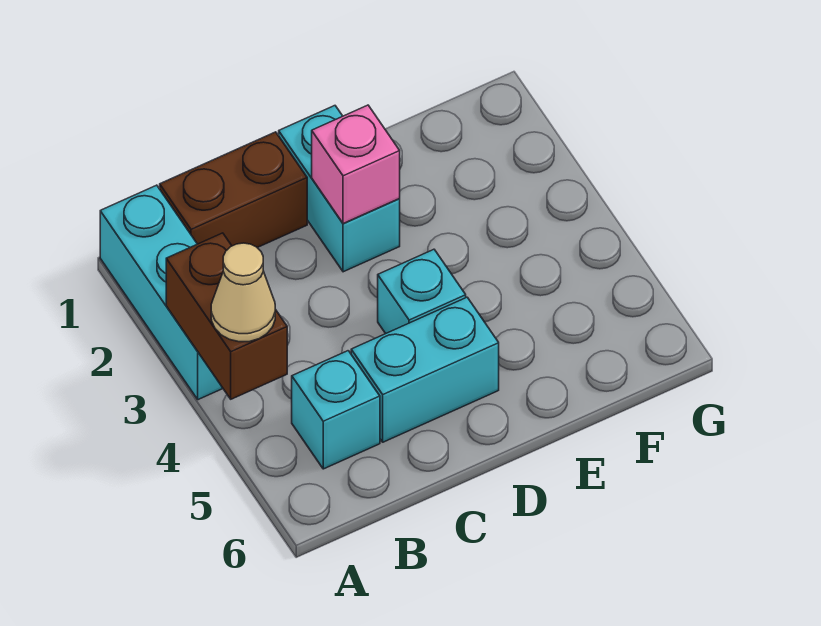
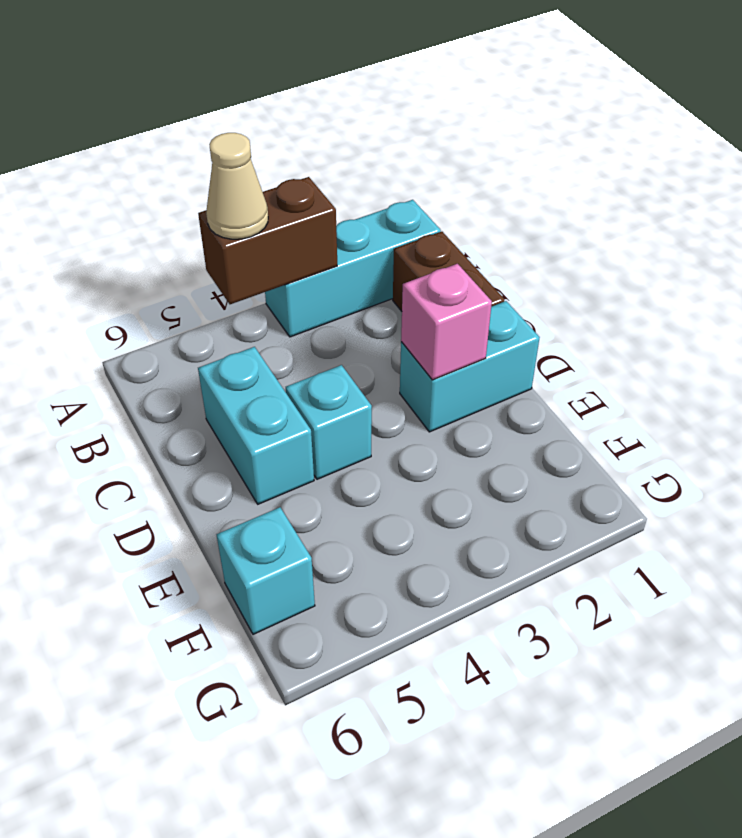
cyan brick B5 level 1 -> cyan brick F6 level 1

